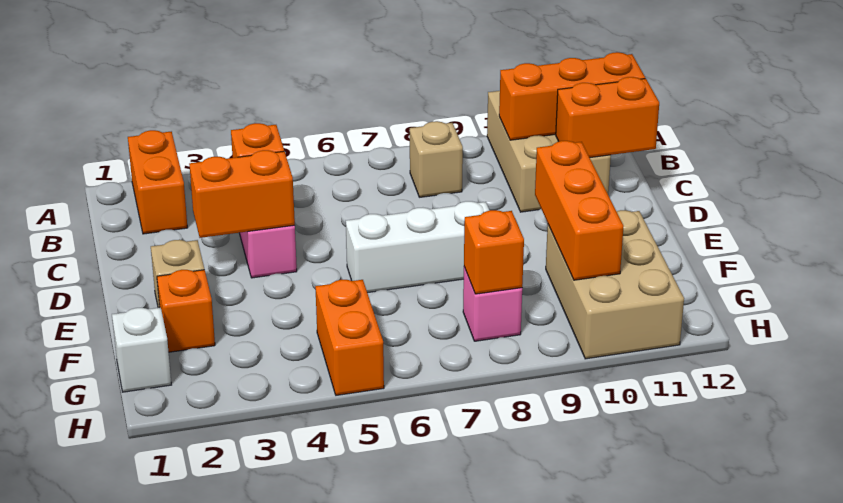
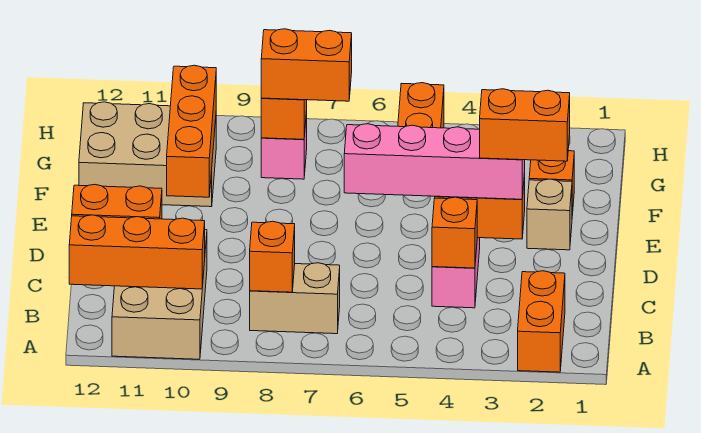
tan brick B8 level 1 -> tan brick B7:B8 level 1
none -> orange brick B8 level 2
none -> orange brick D2:D3 level 4
none -> pink brick D3:D6 level 3
white brick E6:E8 level 1 -> none
tan brick F10:H11 level 1 -> tan brick F10:G12 level 1
white brick G1 level 1 -> none
none -> orange brick G7:G8 level 3

